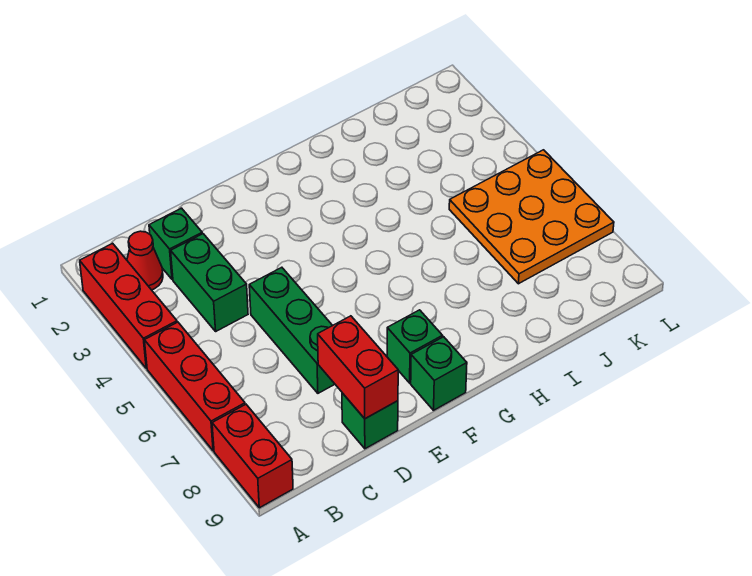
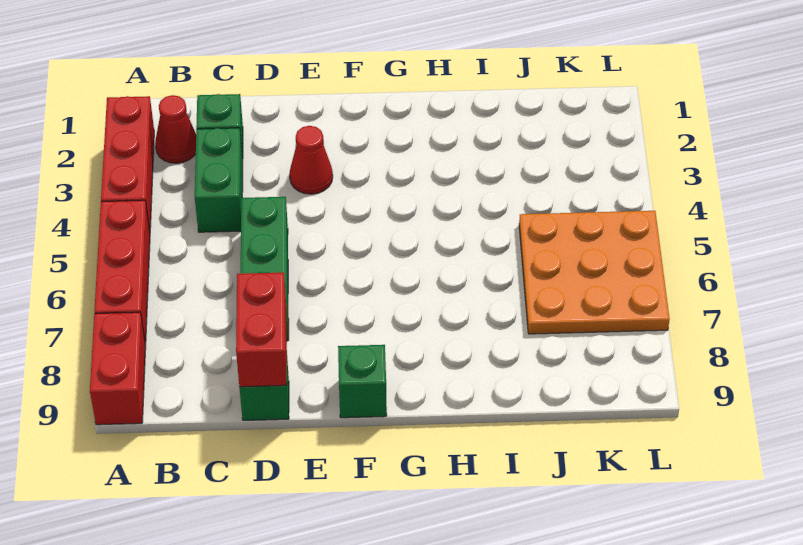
none -> red cone E3 level 1
green brick F8 level 1 -> none

